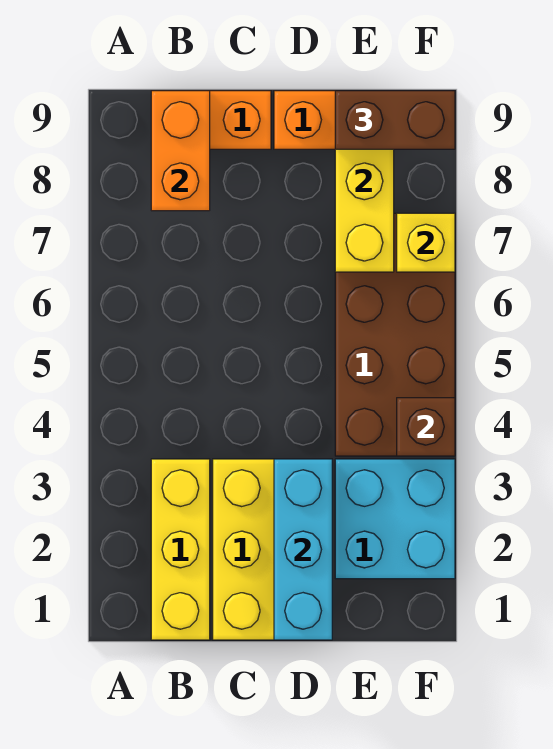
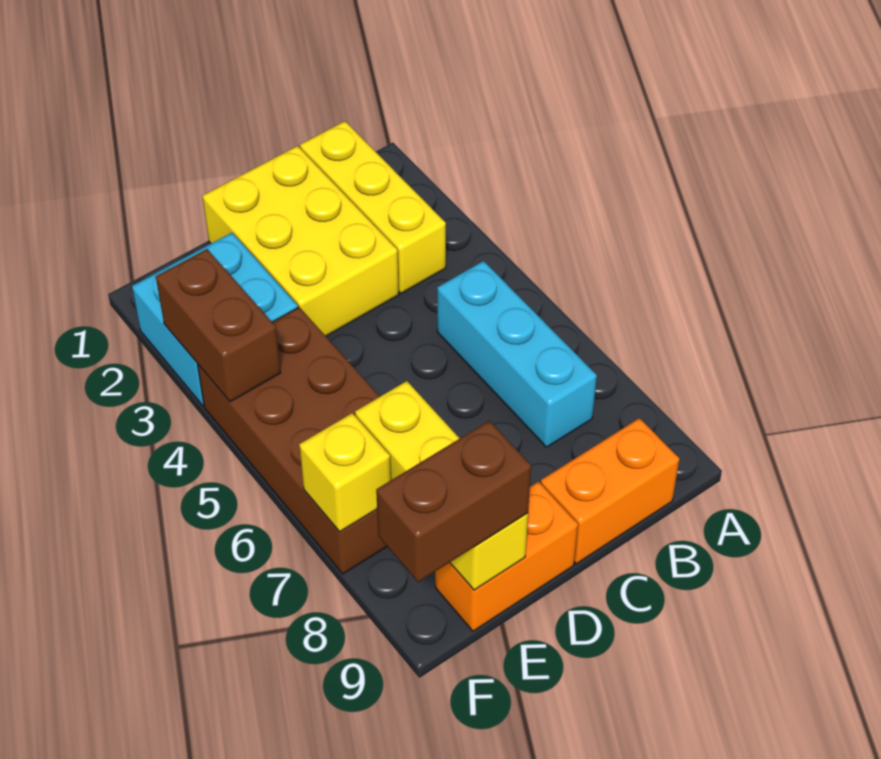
orange brick B8:B9 level 2 -> none
cyan brick D1:D3 level 2 -> cyan brick B5:B7 level 1
brown brick F4 level 2 -> brown brick F3:F4 level 2

